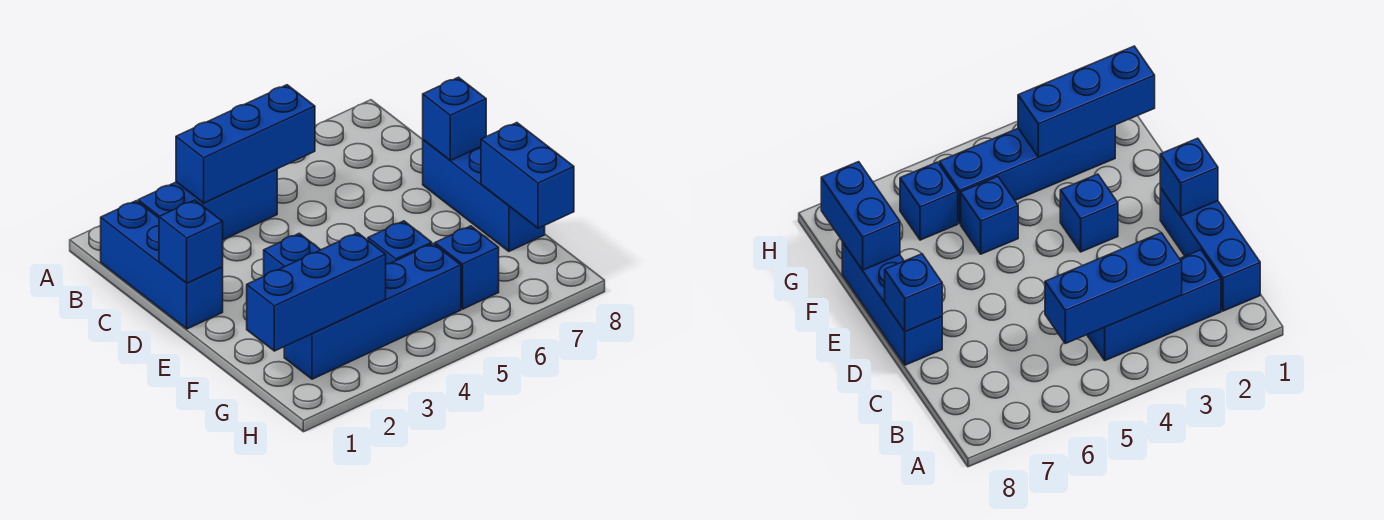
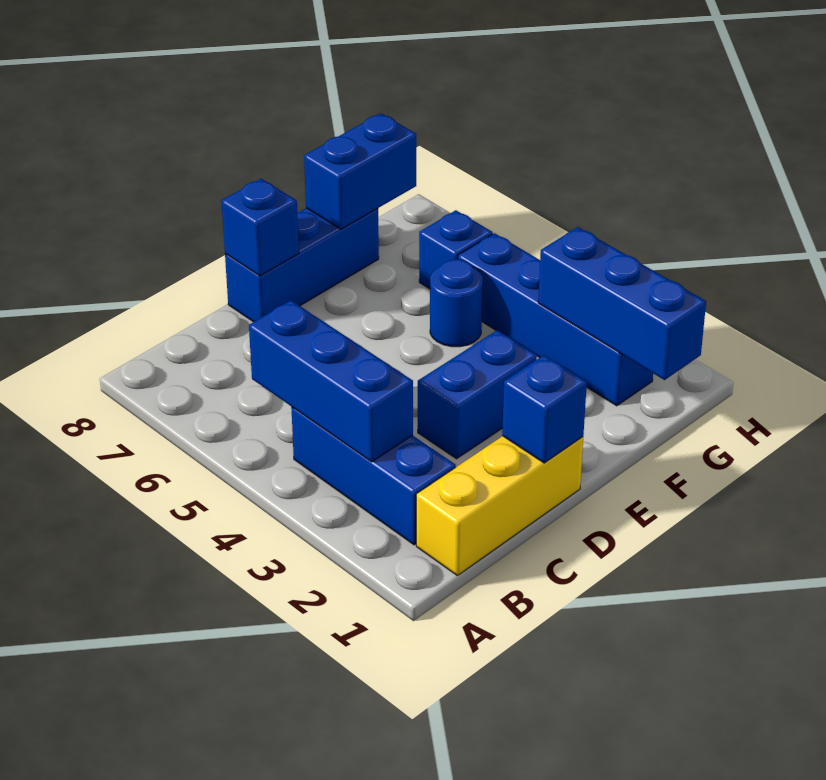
blue brick B1:D1 level 1 -> yellow brick B1:D1 level 1
blue brick E3 level 1 -> blue brick D3:E3 level 1
blue brick F5 level 1 -> blue round brick F5 level 1

